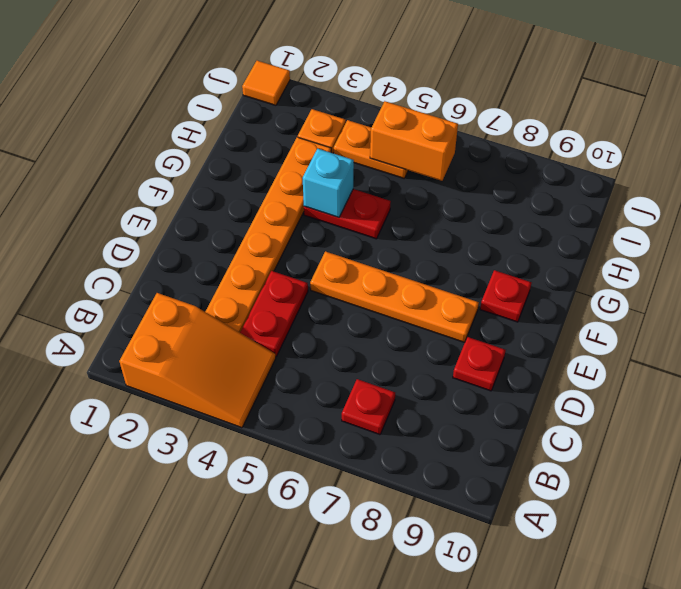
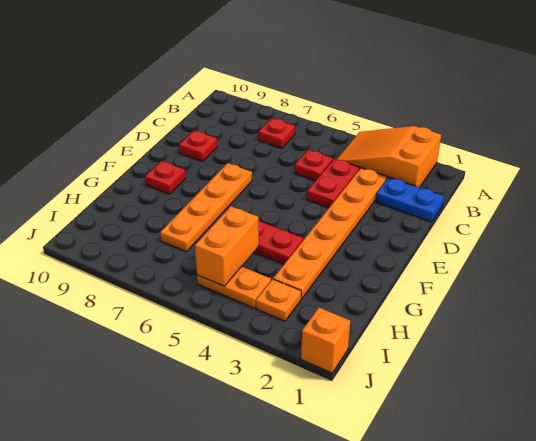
none -> blue plate C1:C2 level 1
none -> red plate C5 level 1
orange plate E5:E8 level 1 -> orange plate E7:H7 level 1
cyan brick G4 level 2 -> none
orange brick I5:I6 level 2 -> orange brick H5:I5 level 2
orange tile J1 level 1 -> orange brick J1 level 1

